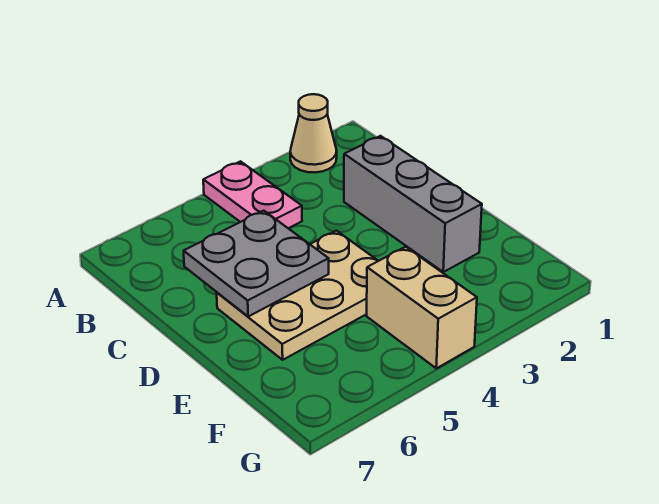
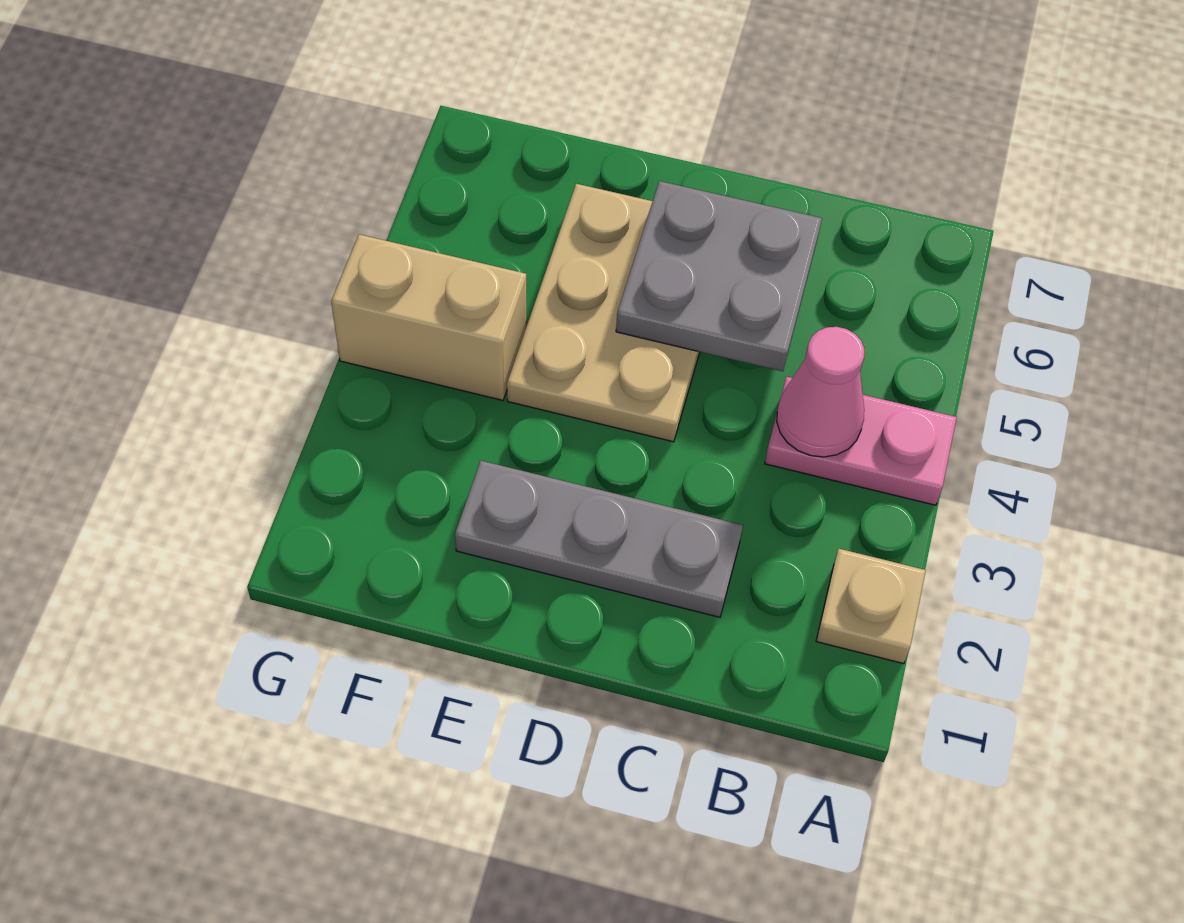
tan cone A2 level 1 -> tan plate A2 level 1
none -> pink cone B4 level 2
grey brick C2:E2 level 1 -> grey plate C2:E2 level 1

